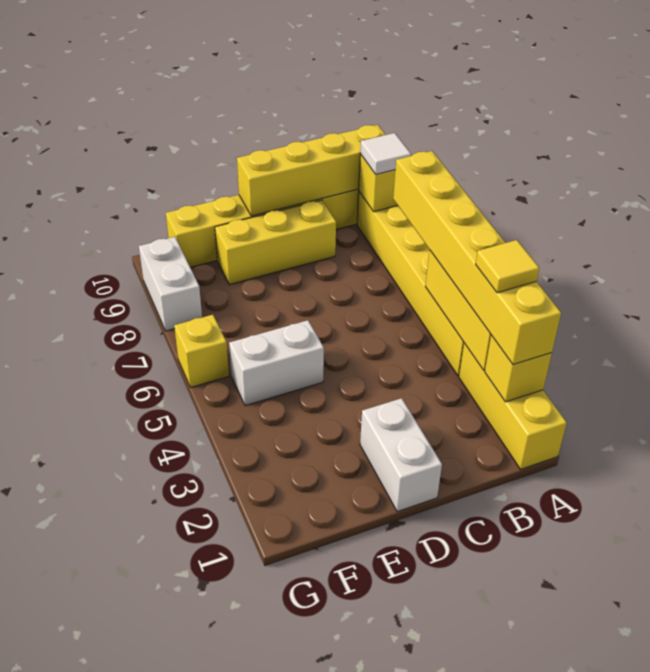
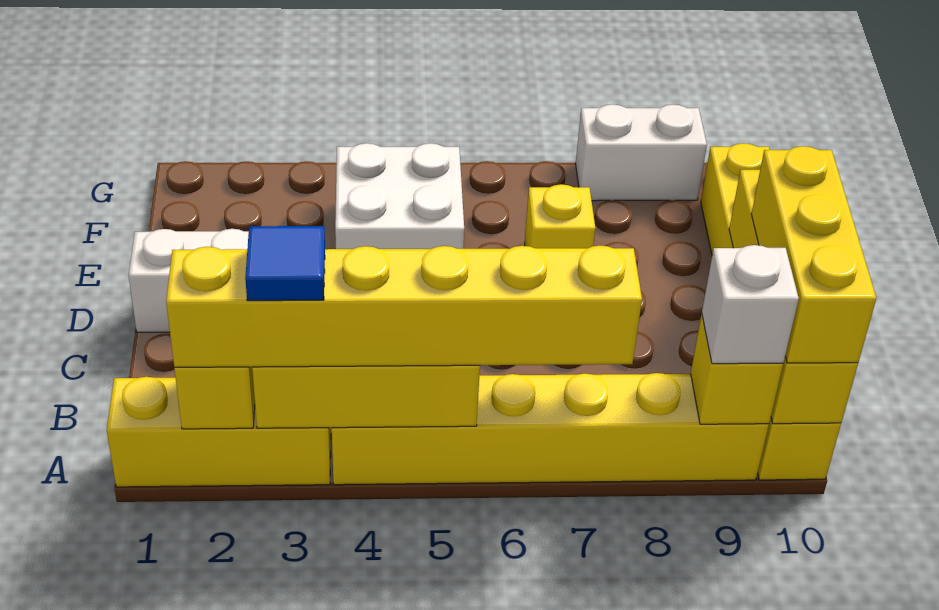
yellow tile A3 level 4 -> blue tile A3 level 4
white tile A9 level 3 -> white brick A9 level 3
yellow brick C9:E9 level 1 -> yellow brick A10:C10 level 3
white brick E5:F5 level 1 -> white brick E4:F5 level 1
yellow brick G6 level 1 -> yellow brick E7 level 1

